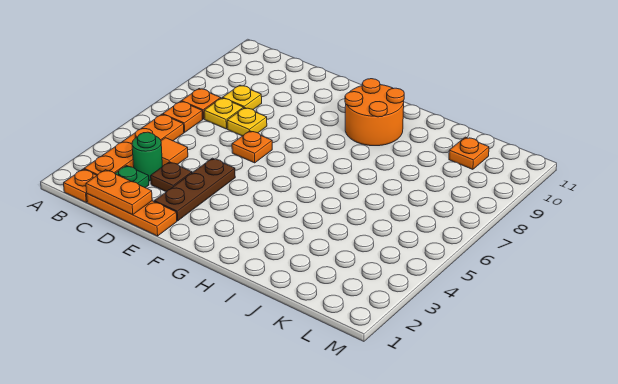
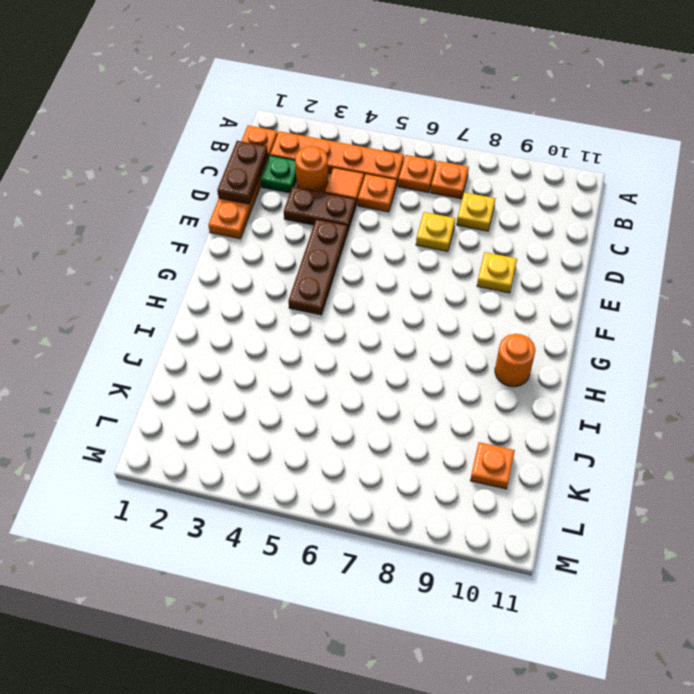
orange plate C1:D1 level 2 -> brown plate C1:D1 level 2
green round brick C3 level 1 -> orange round brick C3 level 1
yellow plate C7 level 1 -> yellow plate E9 level 1
brown plate D3 level 1 -> brown plate D3:D4 level 1
brown plate E2:E4 level 1 -> brown plate E4:G4 level 1
orange plate E6 level 1 -> orange plate C5 level 1
orange round brick G9:H10 level 1 -> orange round brick H10 level 1

